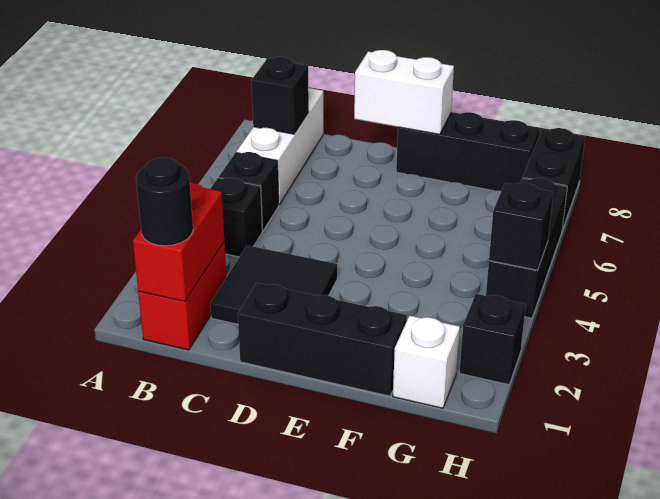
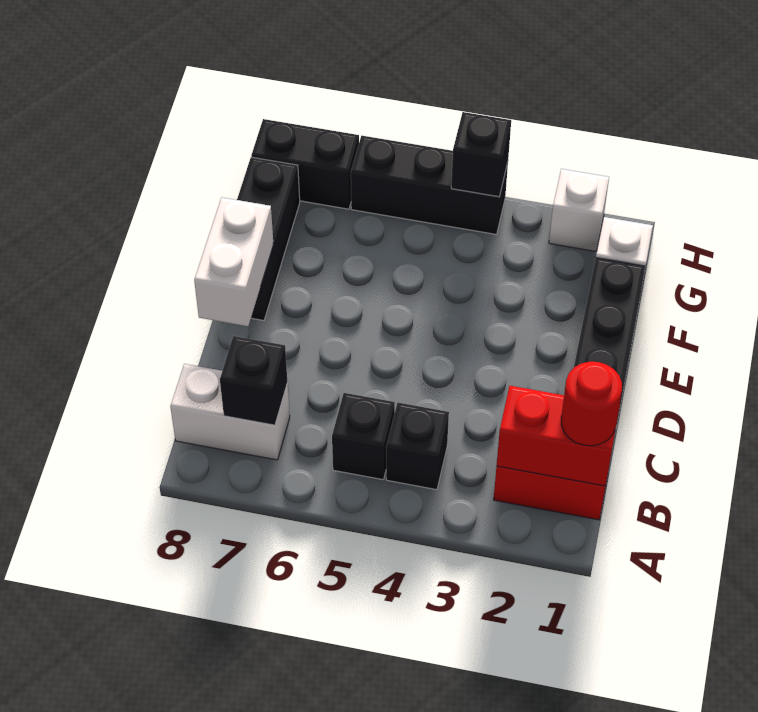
black round brick B1 level 3 -> red round brick B1 level 3
white brick B6:B8 level 1 -> white brick B7:B8 level 1
black tile C2:D3 level 1 -> none
black brick H2 level 1 -> white brick H2 level 1

